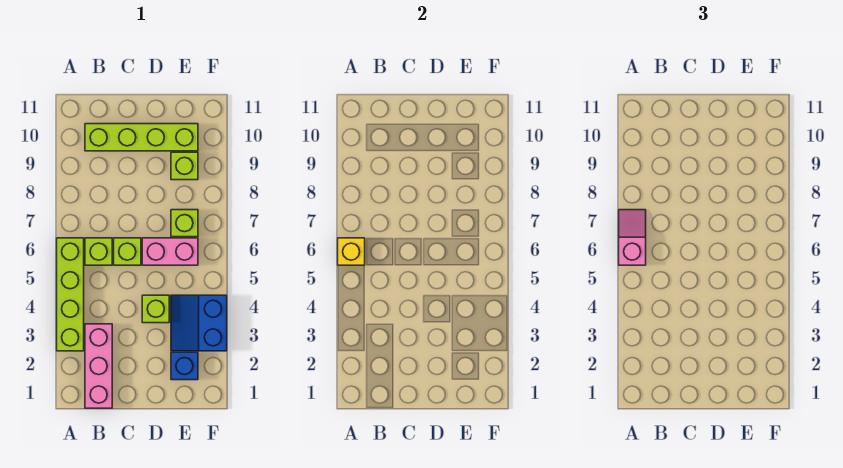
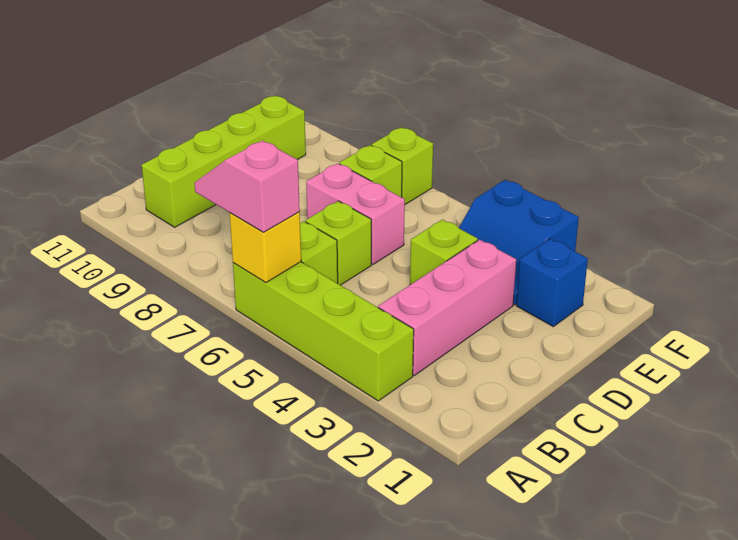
pink brick B1:B3 level 1 -> pink brick B3:D3 level 1
pink brick D6:E6 level 1 -> pink brick D6:D7 level 1
lime brick E9 level 1 -> lime brick F7 level 1

